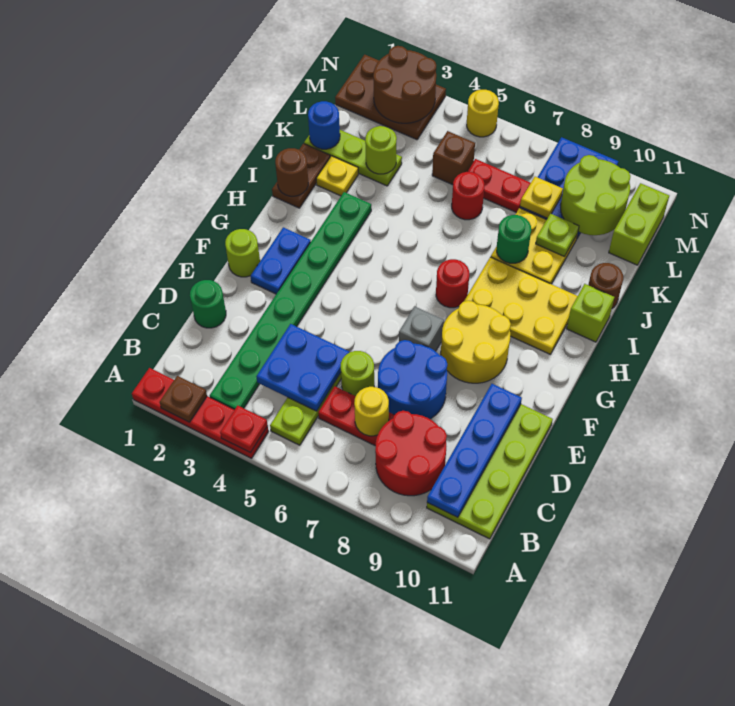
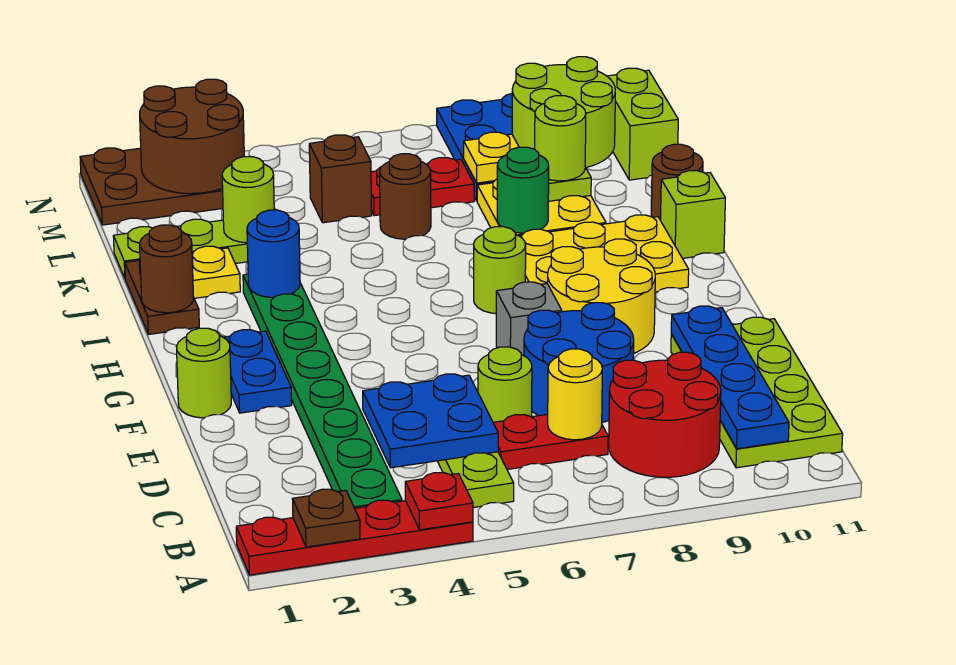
green round brick D1 level 1 -> none
red round brick H7 level 1 -> lime round brick H7 level 1
blue round brick K1 level 2 -> blue round brick I3 level 2
red round brick K6 level 1 -> brown round brick K6 level 1
none -> lime round brick K9 level 3
yellow round brick N5 level 1 -> none

